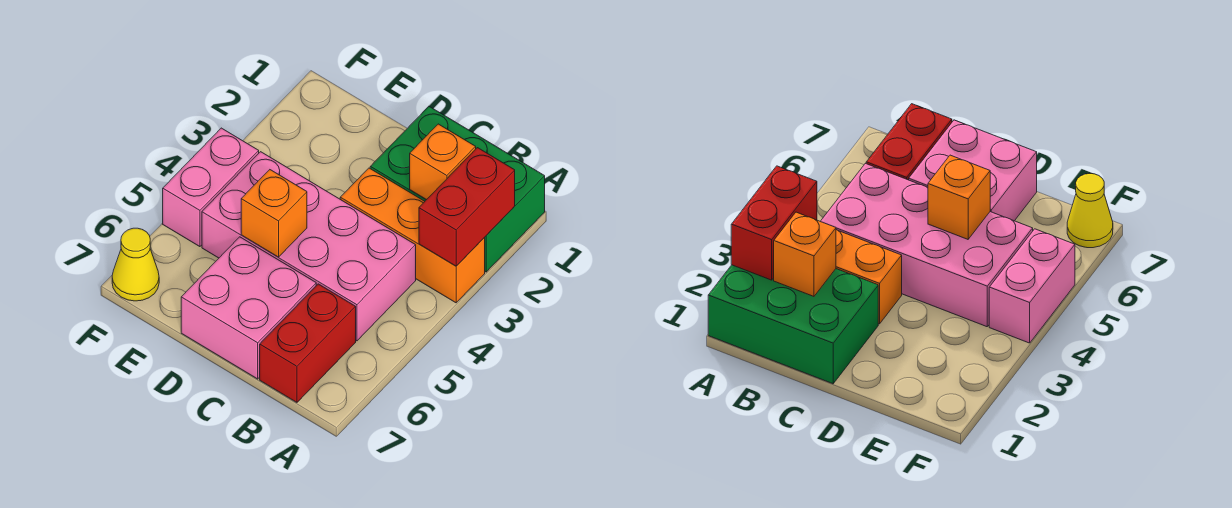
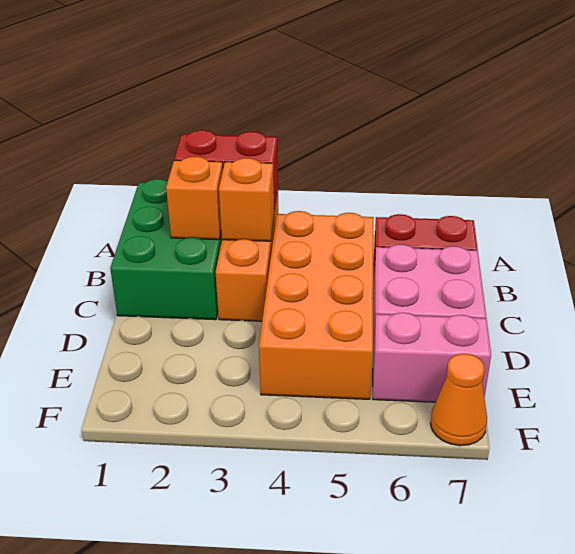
pink brick B4:E5 level 1 -> orange brick B4:E5 level 1
orange brick D5 level 2 -> orange brick B3 level 2
pink brick F4:F5 level 1 -> pink brick E6:E7 level 1
yellow cone F7 level 1 -> orange cone F7 level 1

